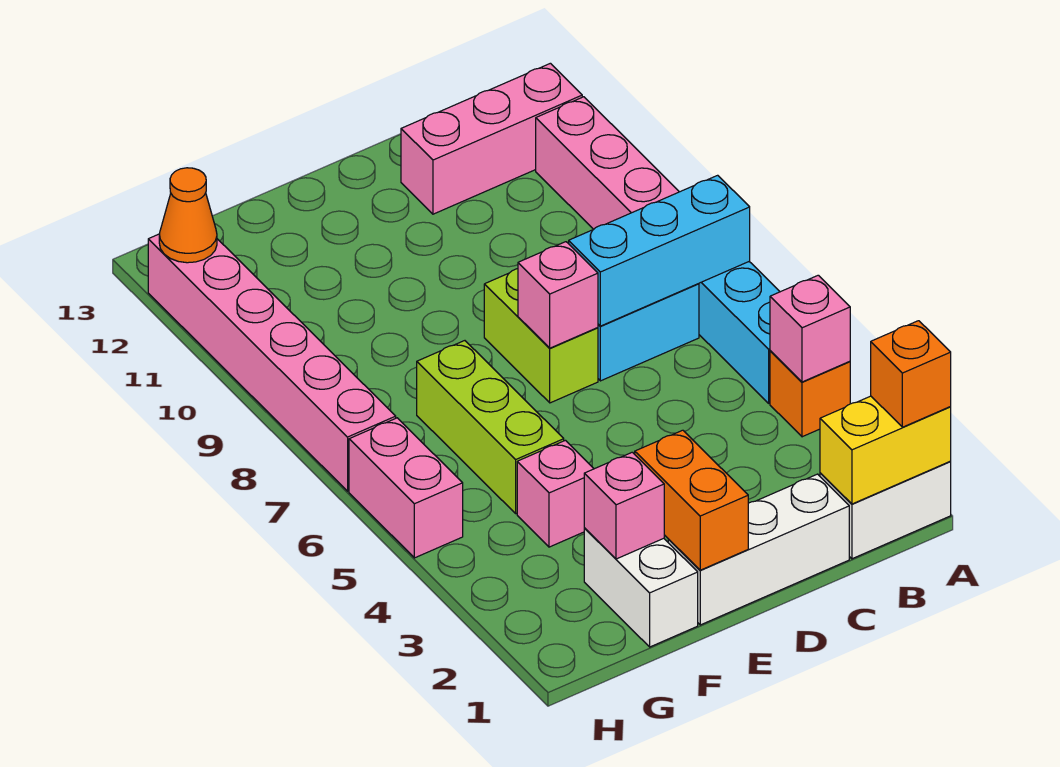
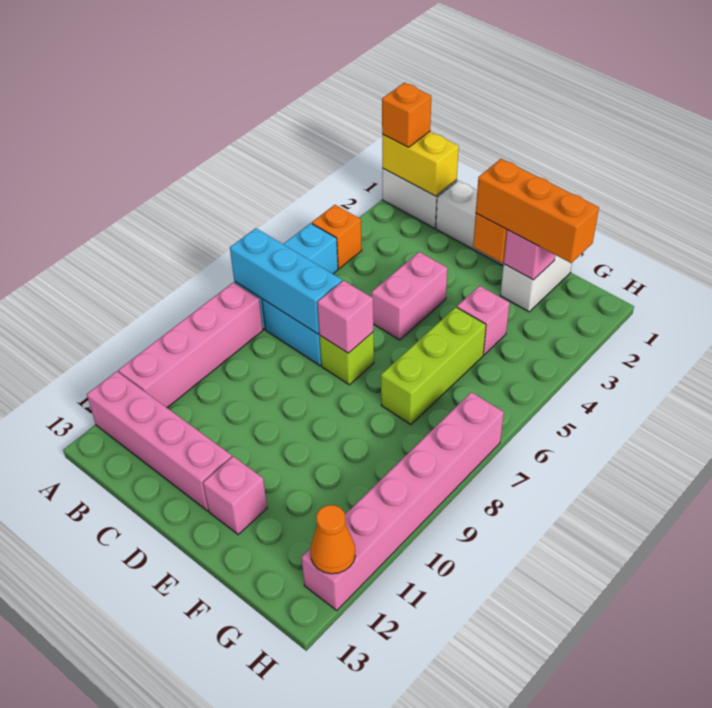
pink brick A4 level 2 -> pink brick E12 level 1
pink brick A12:C12 level 1 -> pink brick A12:D12 level 1
lime brick D7:D8 level 1 -> lime brick D7 level 1
none -> orange brick E2:G2 level 3
pink brick H5:H6 level 1 -> pink brick D4:D5 level 1

